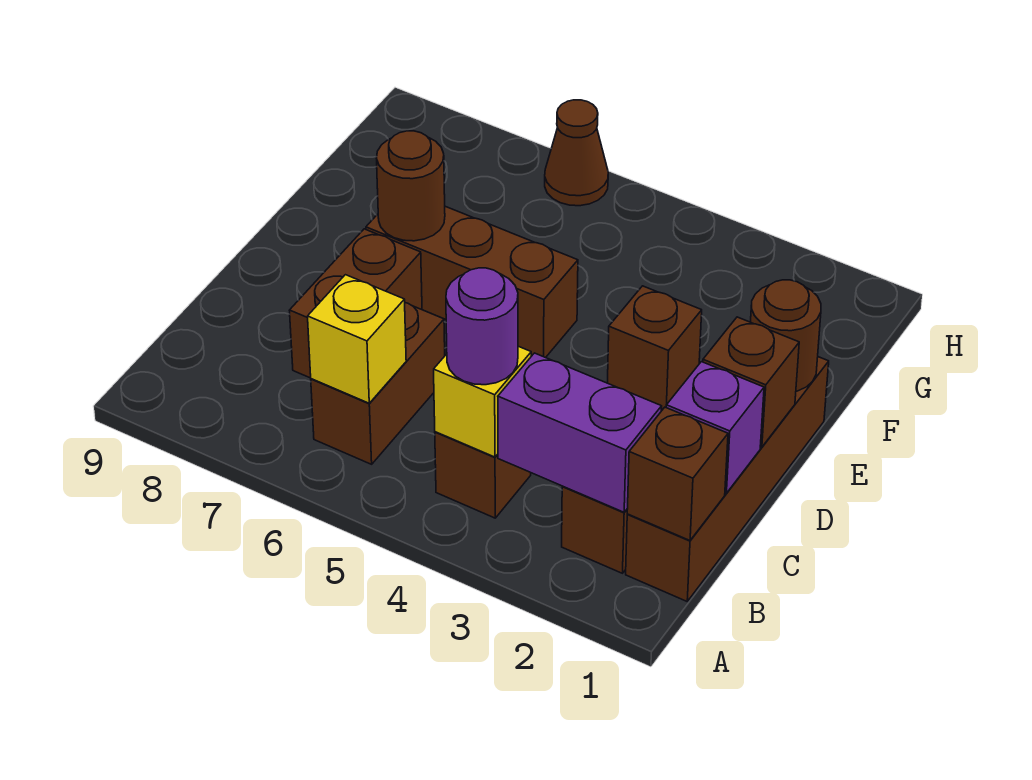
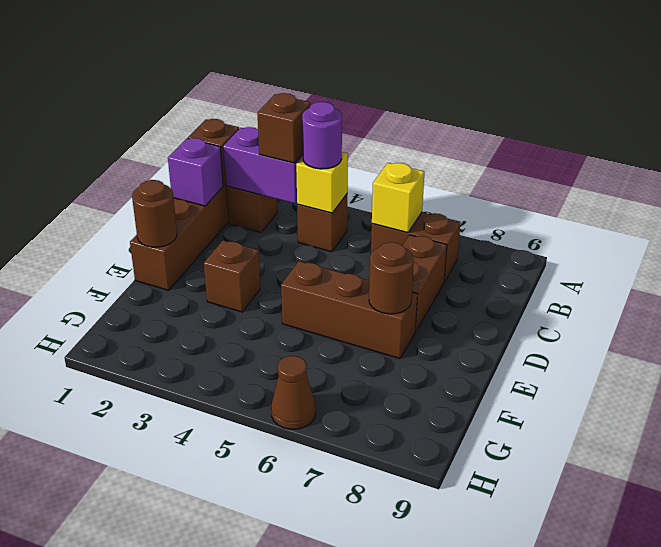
brown brick B6:C6 level 1 -> brown brick B6:B7 level 1
brown brick D1 level 2 -> brown brick B3 level 3

